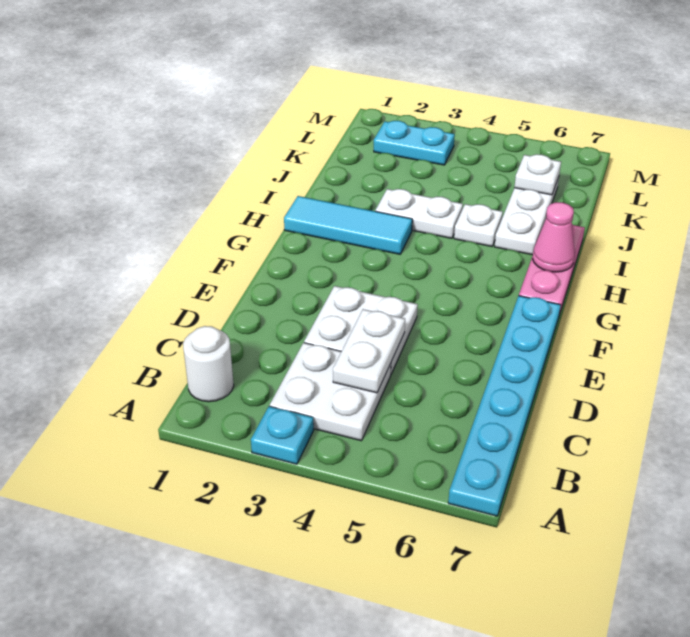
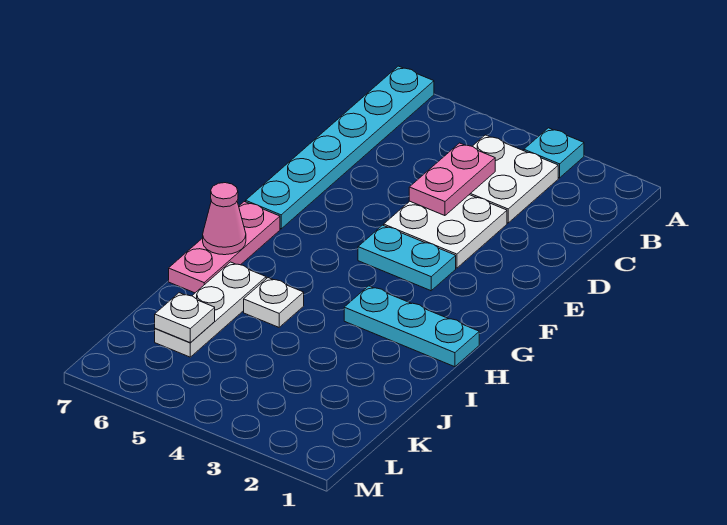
white round brick B1 level 1 -> none
white plate C4:D4 level 2 -> pink plate C4:D4 level 2
cyan tile H1:H3 level 1 -> cyan plate H1:H3 level 1
white plate I3:I4 level 1 -> none
cyan plate L2:L3 level 1 -> cyan plate F3:F4 level 1

